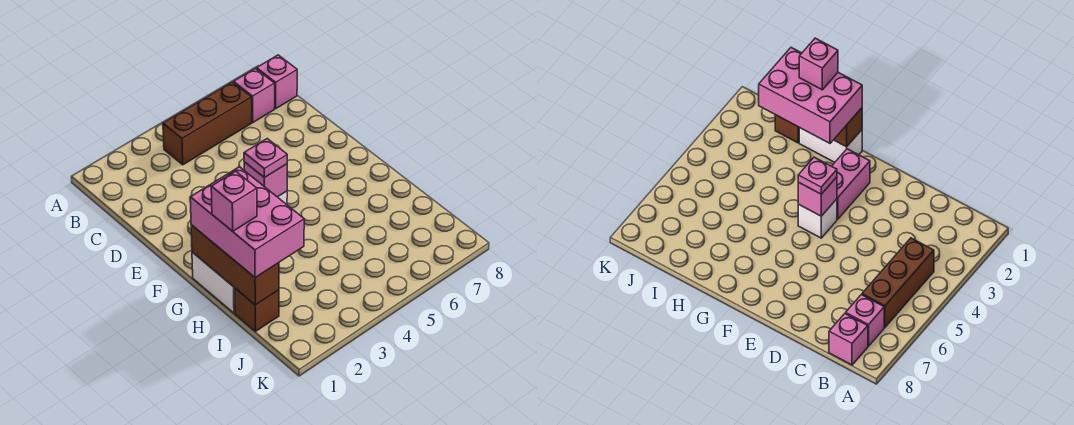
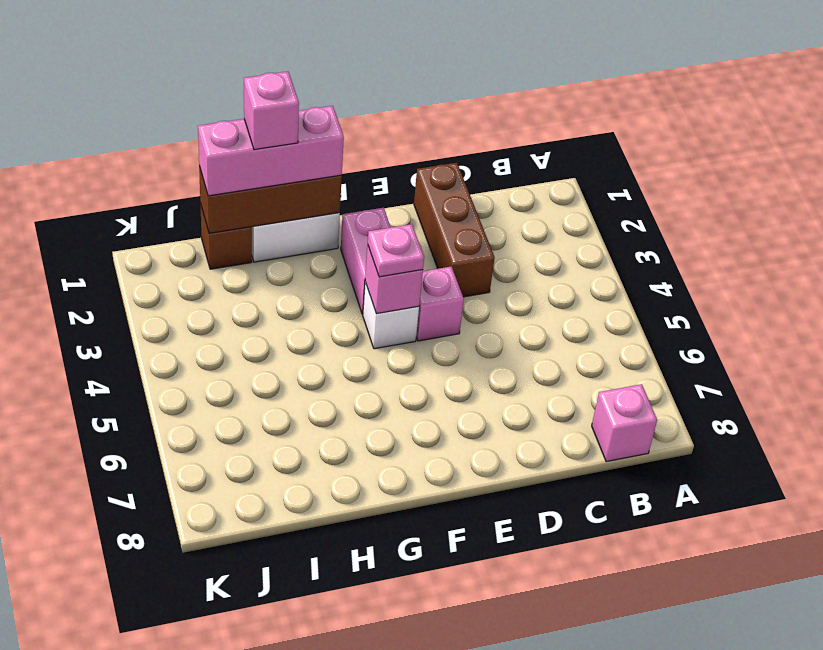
brown brick B4:B6 level 1 -> brown brick D1:D3 level 1
pink brick B7 level 1 -> pink brick E4 level 1
pink brick G1:I2 level 3 -> pink brick G1:I1 level 3

